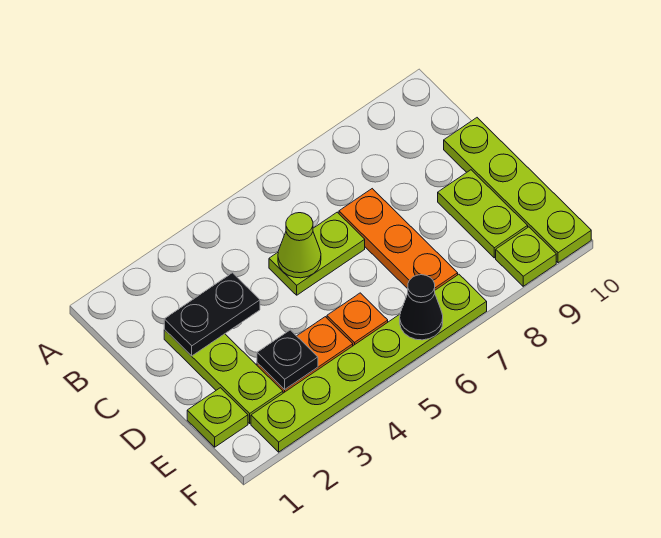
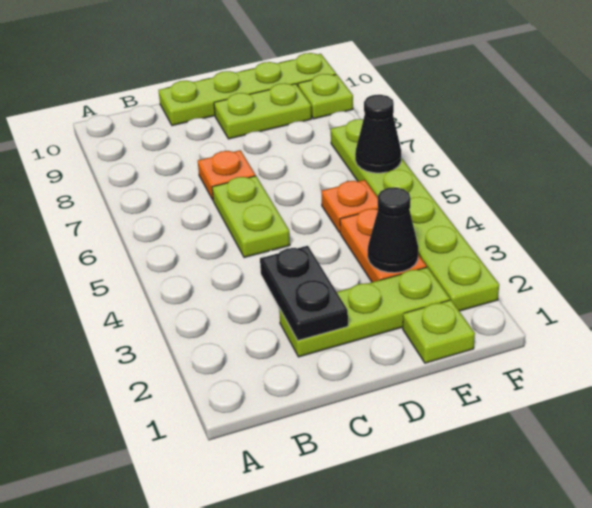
lime cone C5 level 2 -> none
orange plate C7:E7 level 1 -> orange plate C7 level 1
black plate E3 level 2 -> black cone E3 level 2

